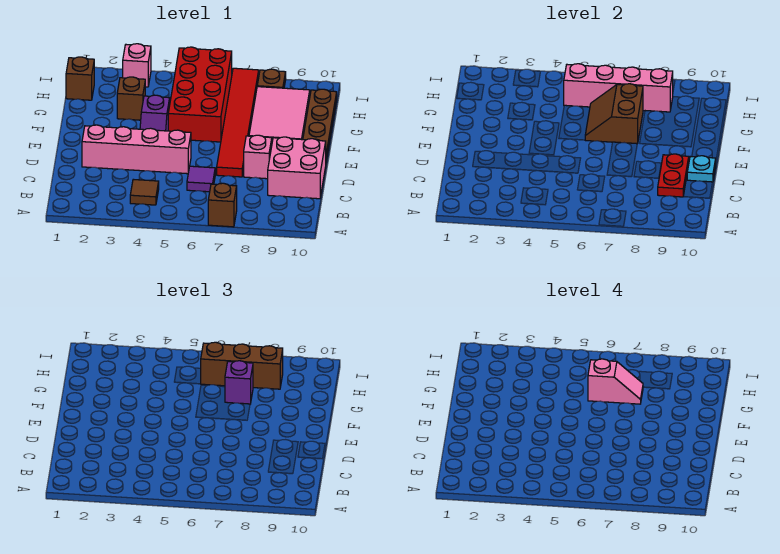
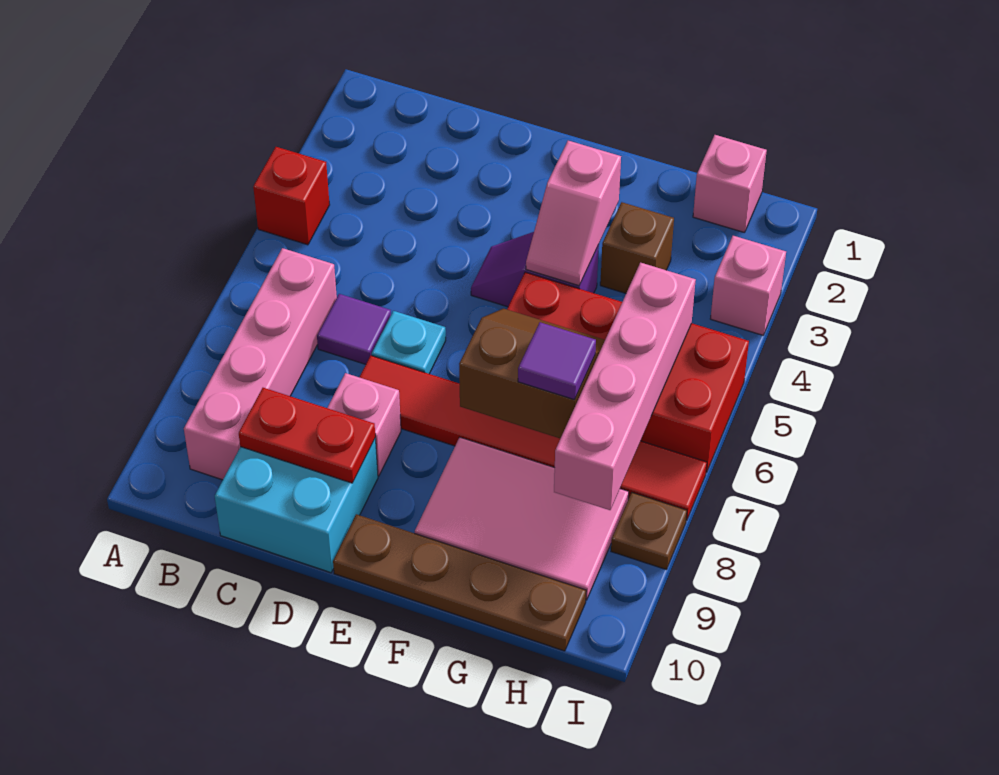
none -> red brick A4 level 1
brown brick A7 level 1 -> none
brown tile B4 level 1 -> none
pink brick C9:D10 level 1 -> cyan brick C9:D10 level 1
pink brick D2:D5 level 1 -> pink brick B6:B9 level 1
cyan plate D10 level 2 -> cyan plate D6 level 1
pink slope G6:G7 level 4 top 6 -> pink slope F3:F4 level 2 top 3
purple brick G7 level 3 -> purple tile G7 level 3
brown brick H1 level 1 -> pink brick H1 level 1
brown brick H6:H8 level 3 -> none

